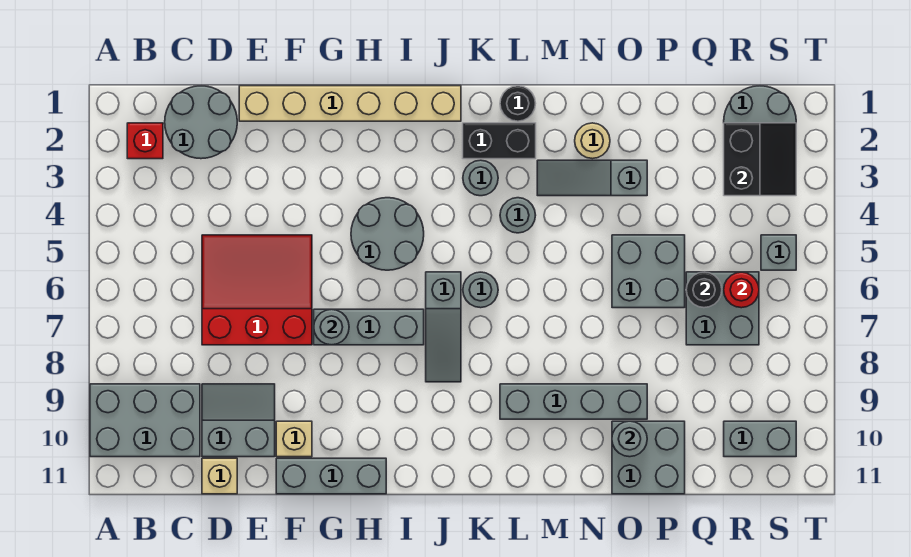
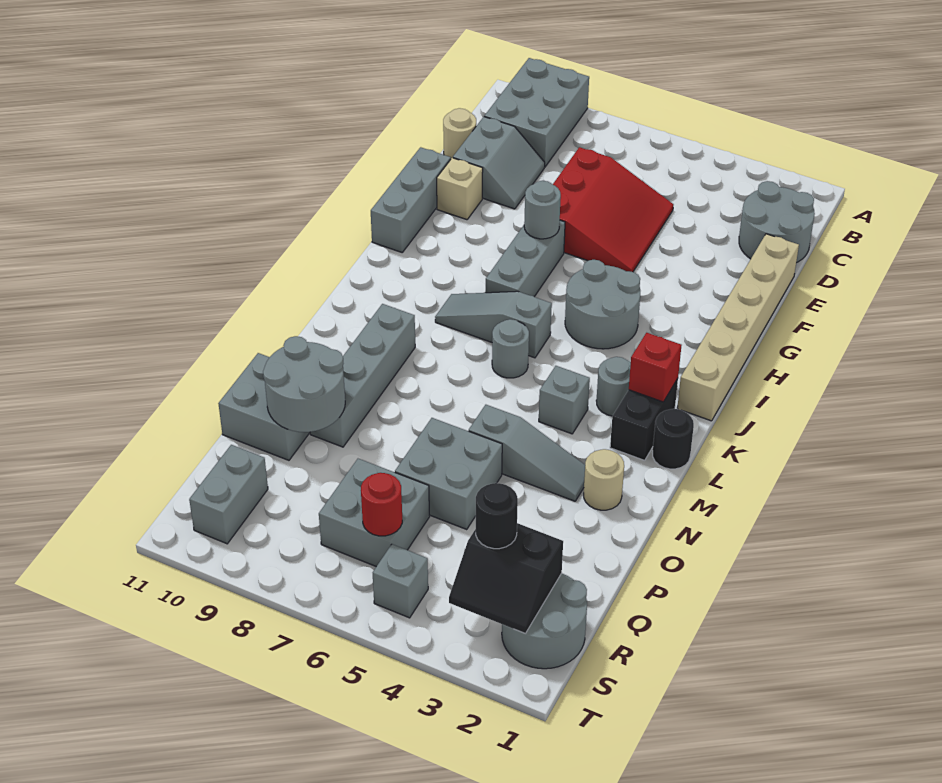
red brick B2 level 1 -> red brick K2 level 2
tan brick D11 level 1 -> tan round brick D11 level 1
grey round brick L4 level 1 -> grey brick L4 level 1
grey slope M3:O3 level 1 top O -> grey slope N3:N5 level 1 top 5
grey round brick O10 level 2 -> grey round brick O9:P10 level 2
black round brick Q6 level 2 -> black round brick R3 level 3

